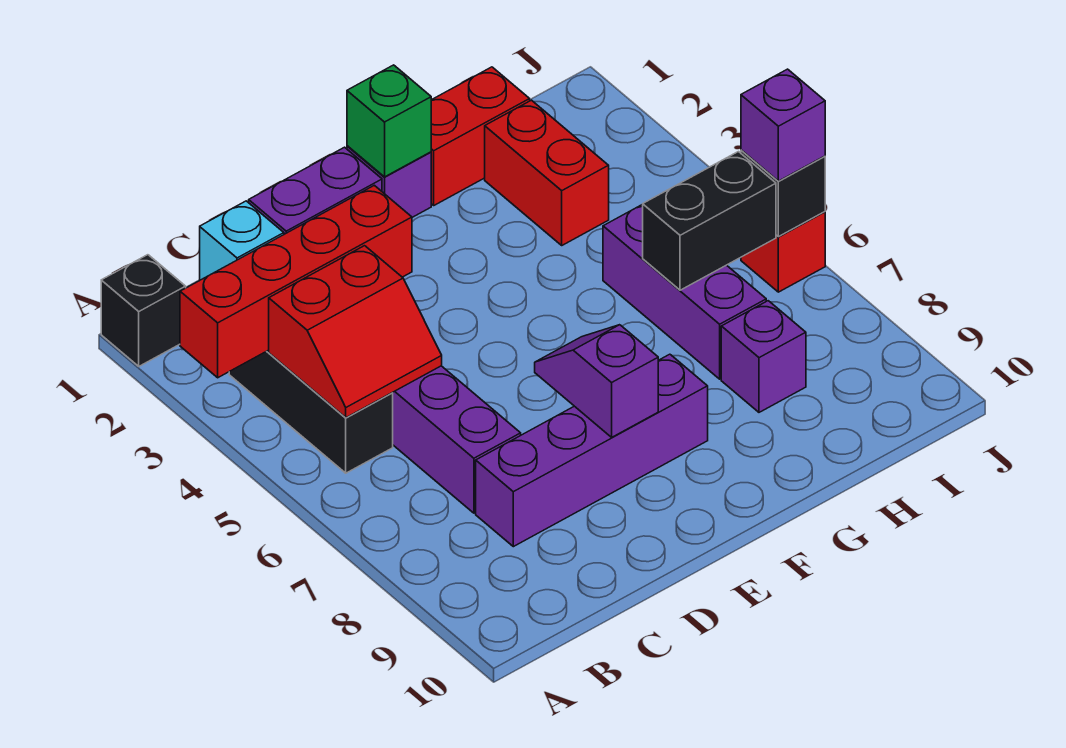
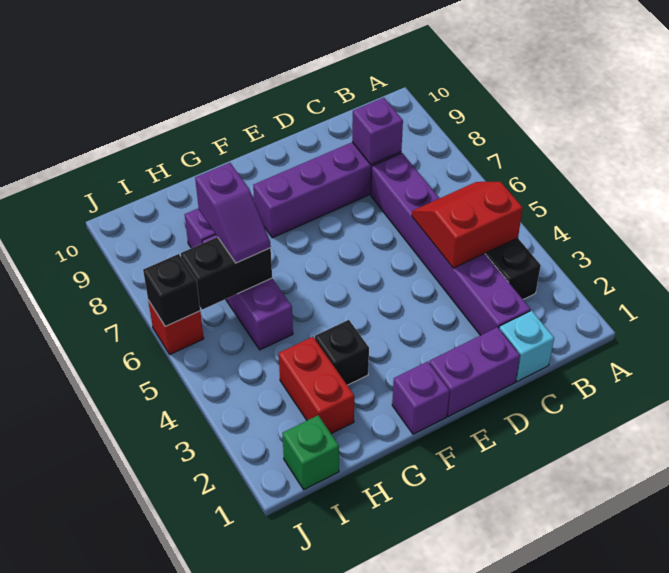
black brick A1 level 1 -> black brick G3 level 1
red brick A3:D3 level 2 -> none
purple slope E7:E8 level 2 top 8 -> purple slope H6:H7 level 3 top 7
green brick F1 level 2 -> green brick I1 level 1
red brick G1:H1 level 1 -> none
purple brick J6 level 3 -> purple brick C8 level 2

